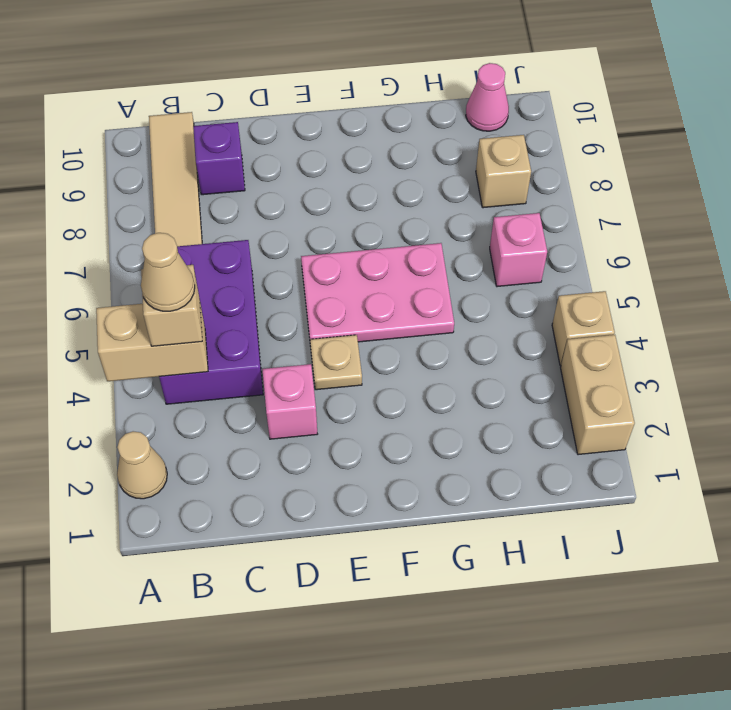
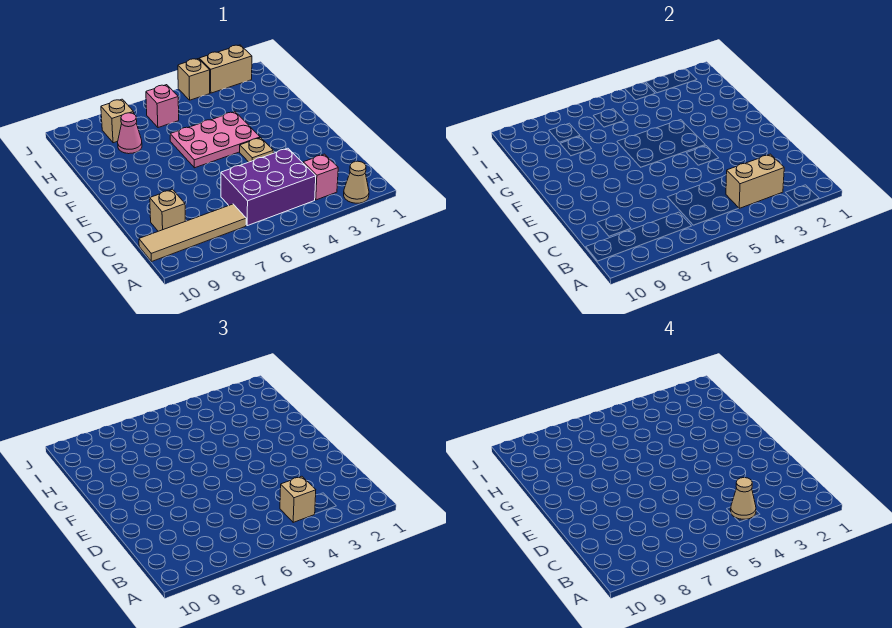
tan brick A4:B4 level 2 -> tan brick B3:B4 level 2
purple brick C9 level 1 -> tan brick C9 level 1
pink brick D3 level 1 -> pink brick B3 level 1
pink plate E5:G6 level 1 -> pink plate F4:G6 level 1
pink cone I10 level 1 -> pink cone H8 level 1

